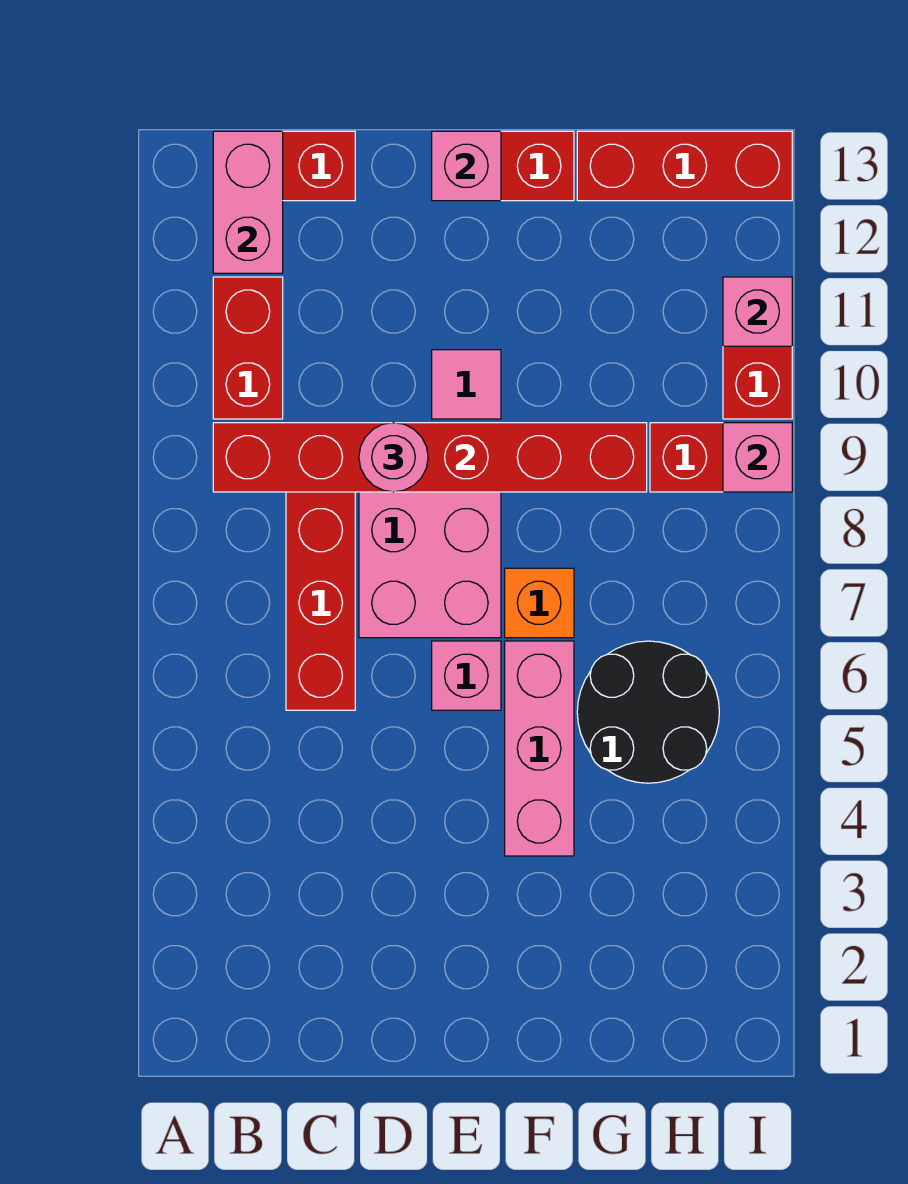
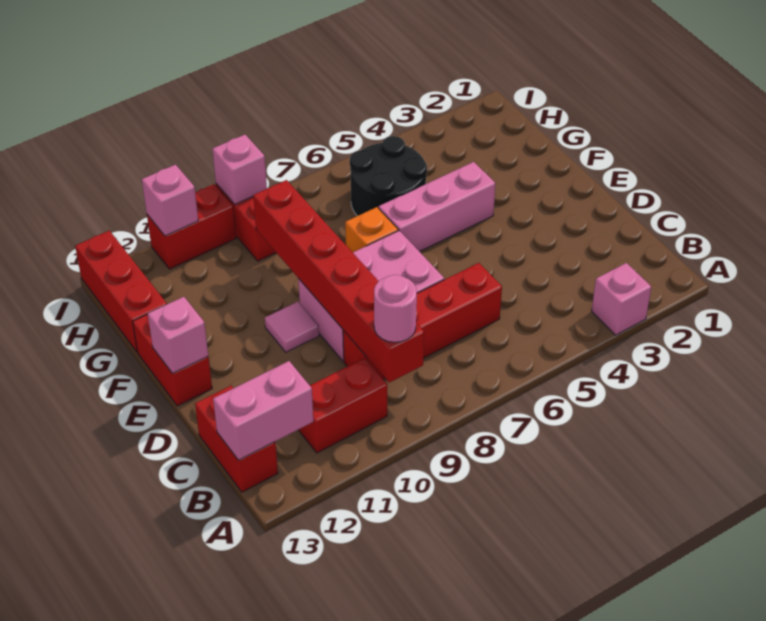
pink round brick D9 level 3 -> pink round brick B9 level 3
pink brick E6 level 1 -> pink brick A3 level 1

